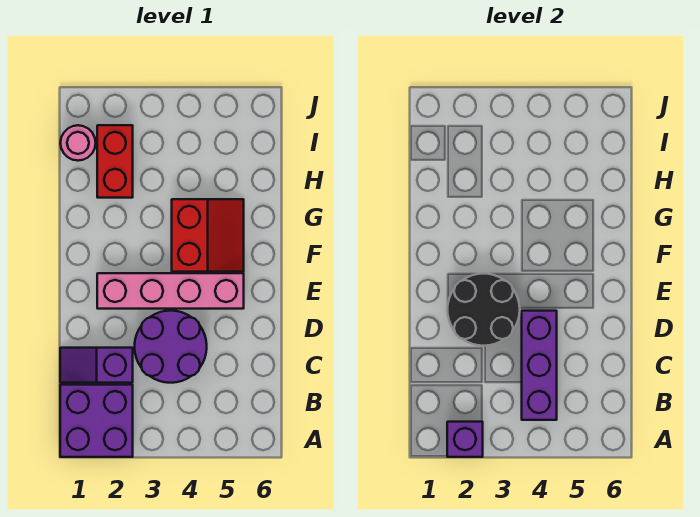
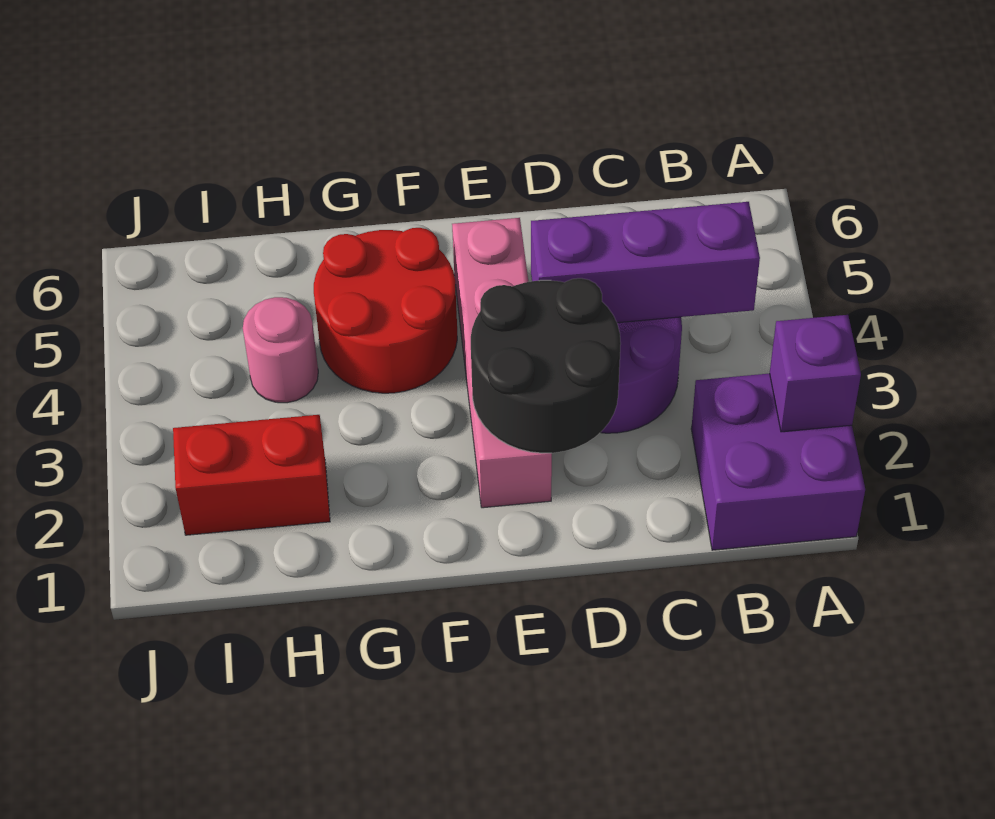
purple slope C1:C2 level 1 top 2 -> none
red slope F4:G5 level 1 top 4 -> red round brick F4:G5 level 1
pink round brick I1 level 1 -> pink round brick H4 level 1

